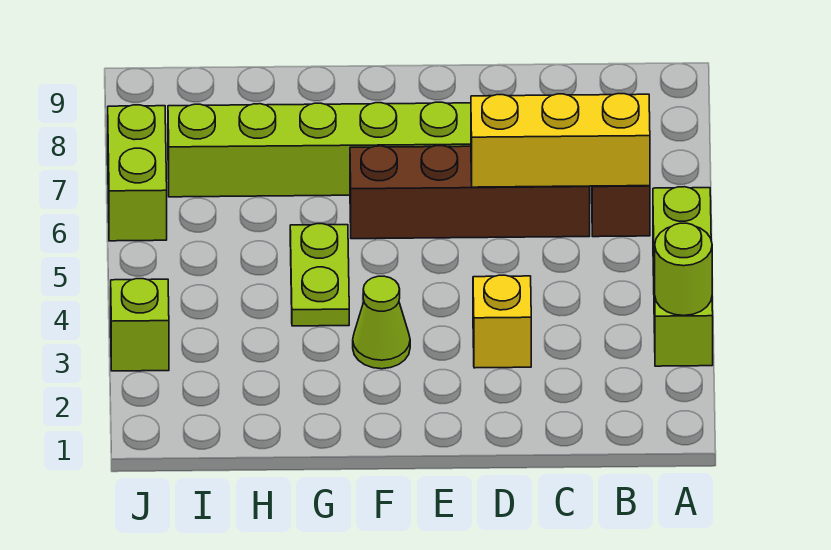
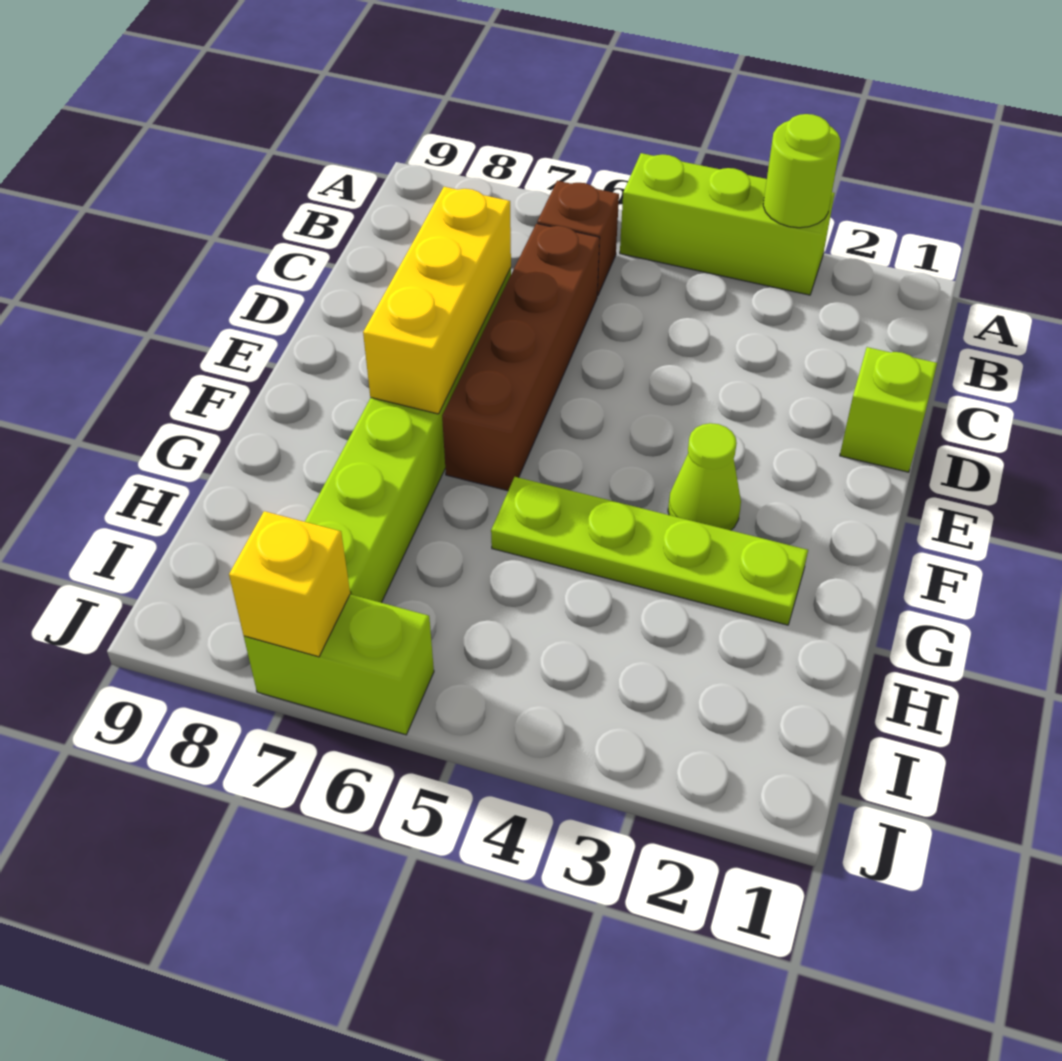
yellow brick B6:D6 level 2 -> yellow brick D7:F7 level 2
yellow brick D3 level 1 -> yellow brick J7 level 2
lime plate G4:G5 level 1 -> lime plate G2:G5 level 1
lime brick J3 level 1 -> lime brick D1 level 1

